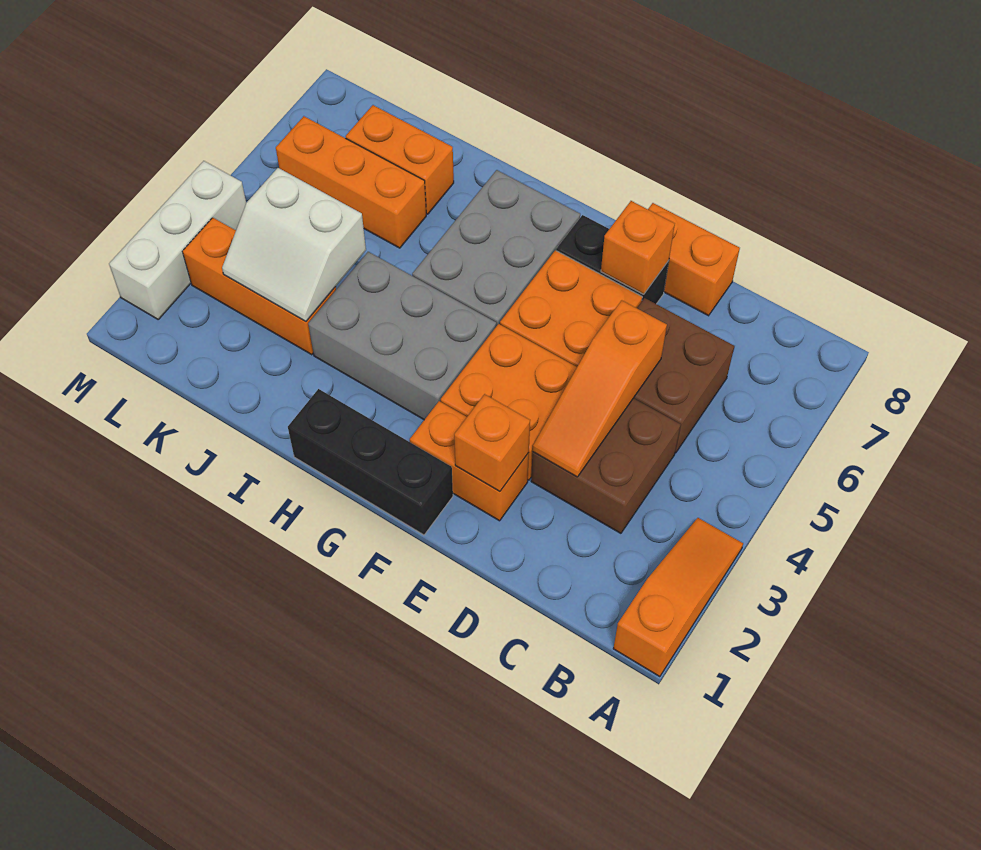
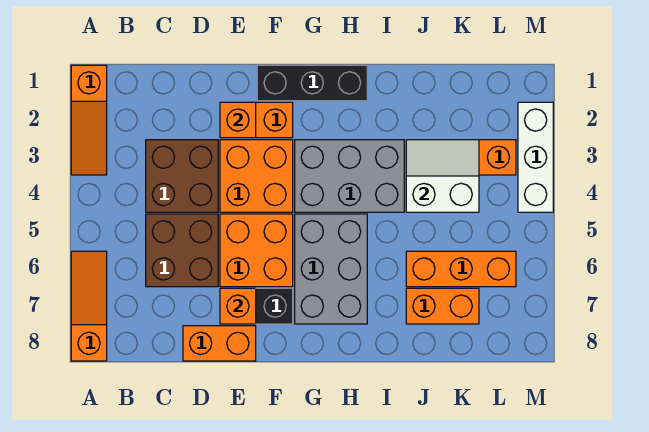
orange slope D3:D5 level 2 top 5 -> orange slope A6:A8 level 1 top 8

